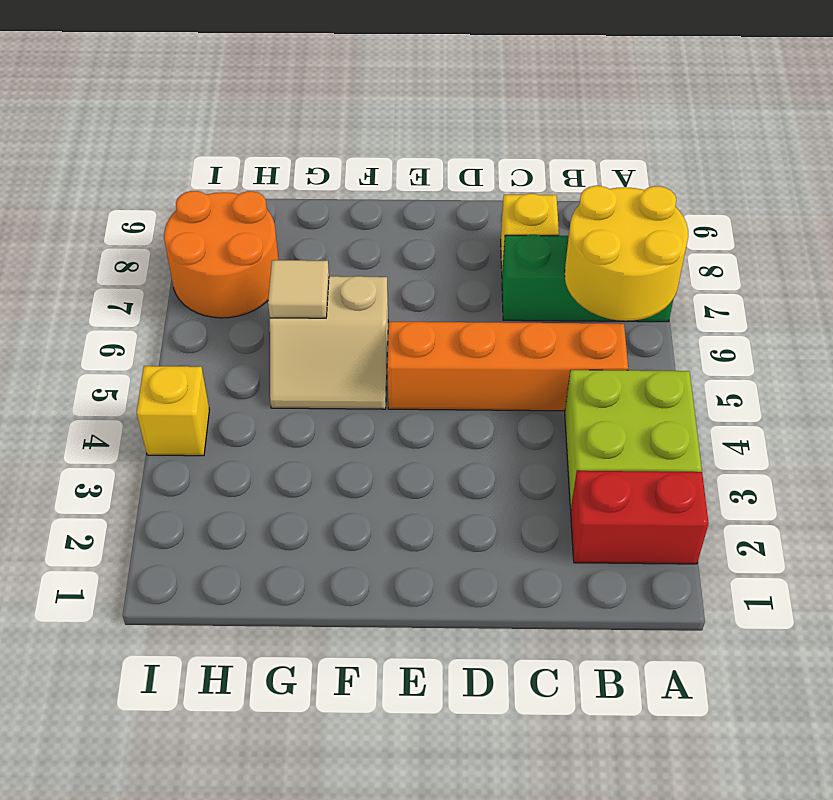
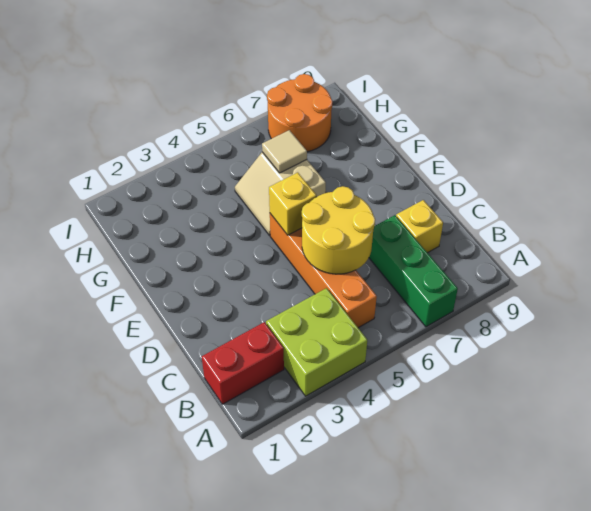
red brick A2:B2 level 1 -> red brick B1:B2 level 1
yellow round brick A6:B7 level 2 -> yellow round brick C5:D6 level 2
yellow brick I4 level 1 -> yellow brick E5 level 2

